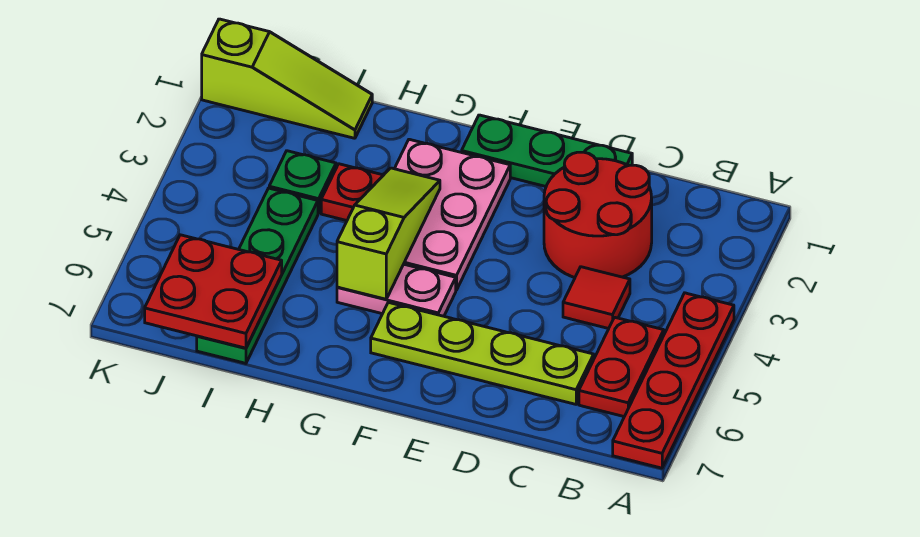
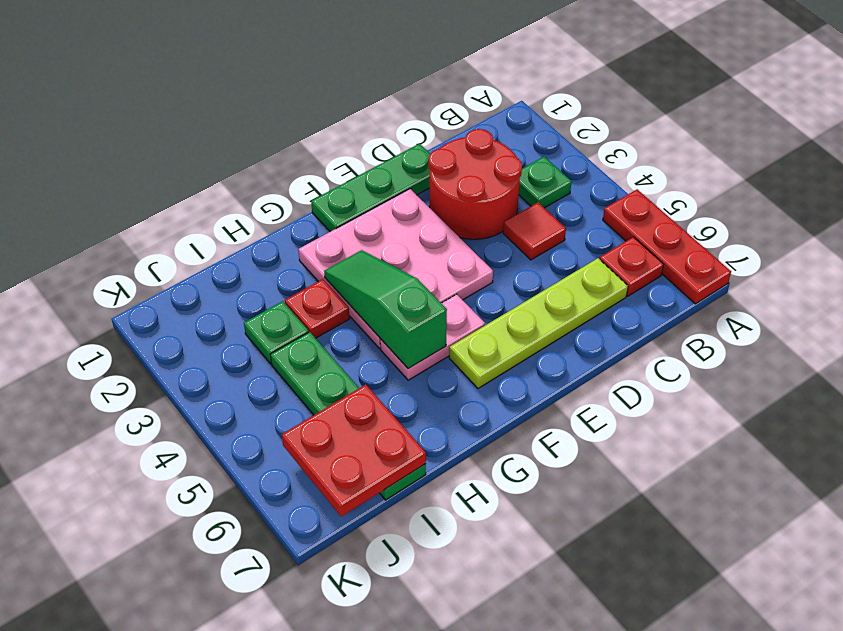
red plate A4:A7 level 1 -> red plate A5:A7 level 1
none -> green plate B3 level 1
red plate B5:B6 level 1 -> red plate B6 level 1
pink plate F2:G4 level 1 -> pink plate E2:G4 level 1
lime slope G3:G5 level 2 top 5 -> green slope G3:G5 level 2 top 5
lime slope I1:K1 level 1 top K -> none

